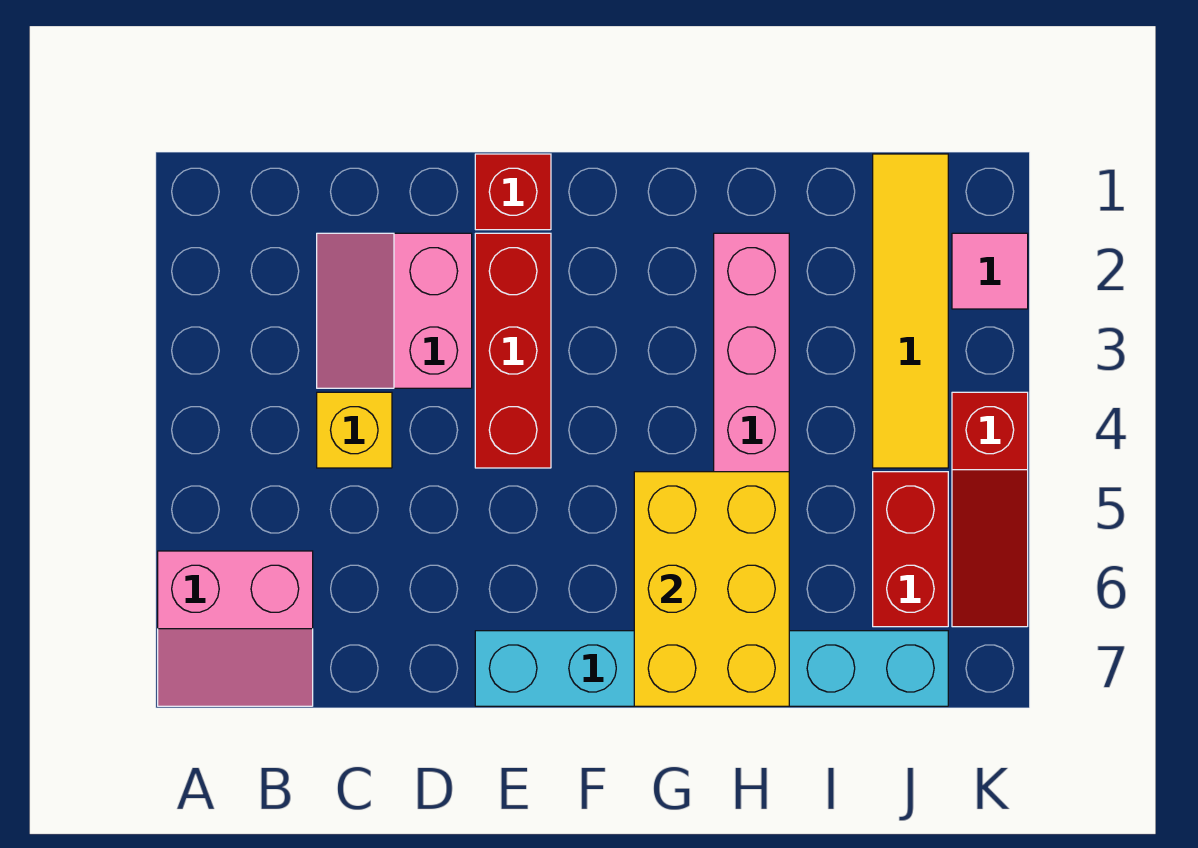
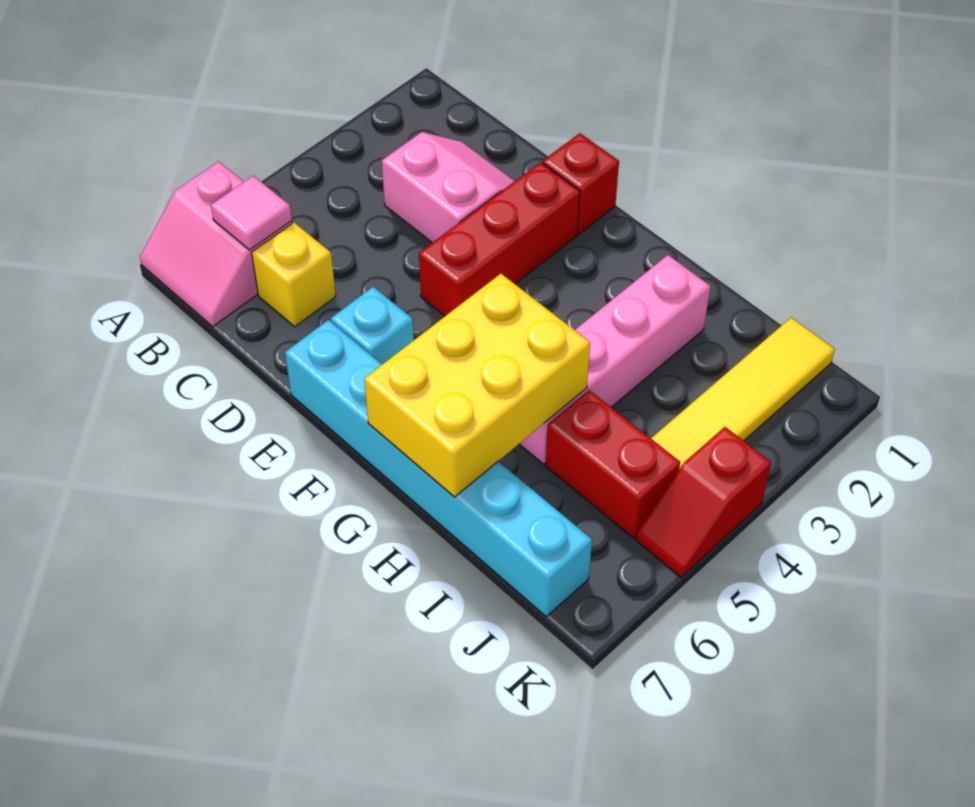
pink slope C2:D3 level 1 top D -> pink slope C2:D3 level 1 top 3
yellow brick C4 level 1 -> yellow brick C6 level 1
none -> cyan brick E6 level 1
red brick J5:J6 level 1 -> red brick I5:J5 level 1
pink tile K2 level 1 -> pink tile B6 level 2
red slope K4:K6 level 1 top 4 -> red slope K4:K5 level 1 top 4

